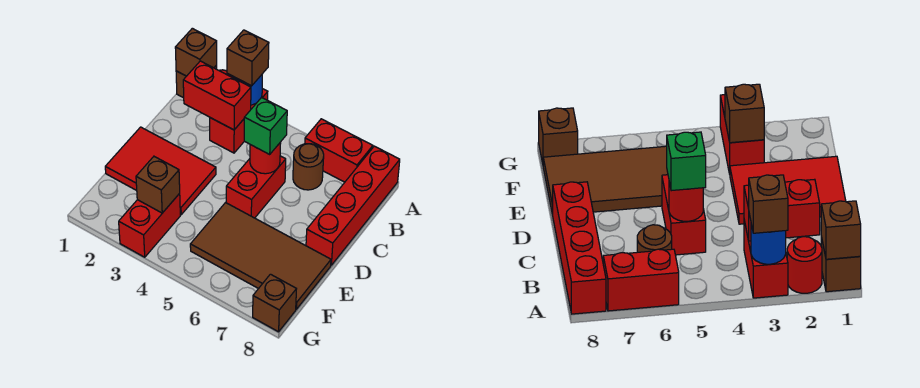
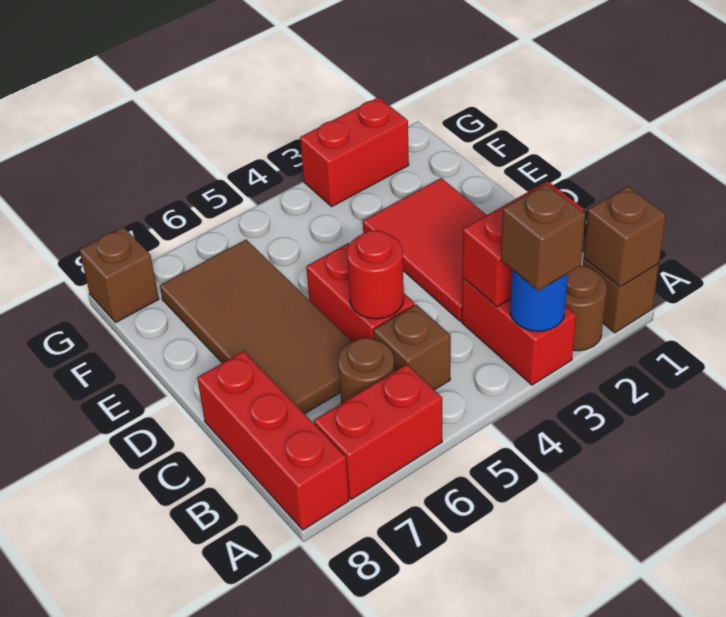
red round brick A2 level 1 -> brown round brick A2 level 1
red brick A8:D8 level 1 -> red brick A8:C8 level 1
green brick C5 level 3 -> none
red tile D1:E3 level 1 -> red tile C2:E3 level 1
brown tile E5:F8 level 1 -> brown tile C6:F7 level 1
red brick F3:G3 level 1 -> red brick G2:G3 level 1
brown brick F3 level 2 -> brown brick B5 level 1

